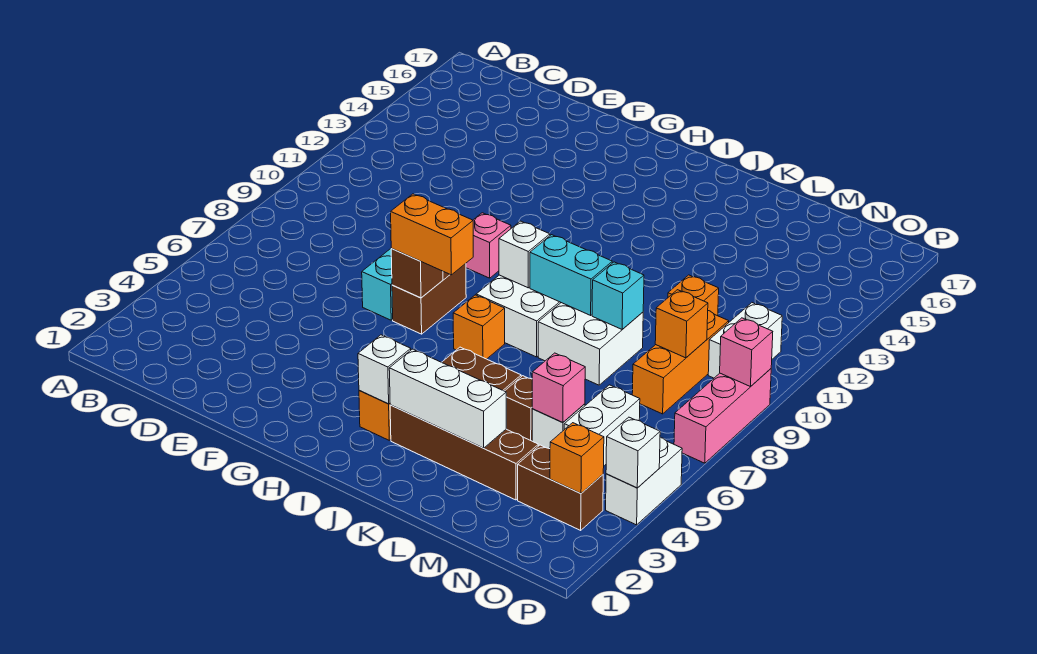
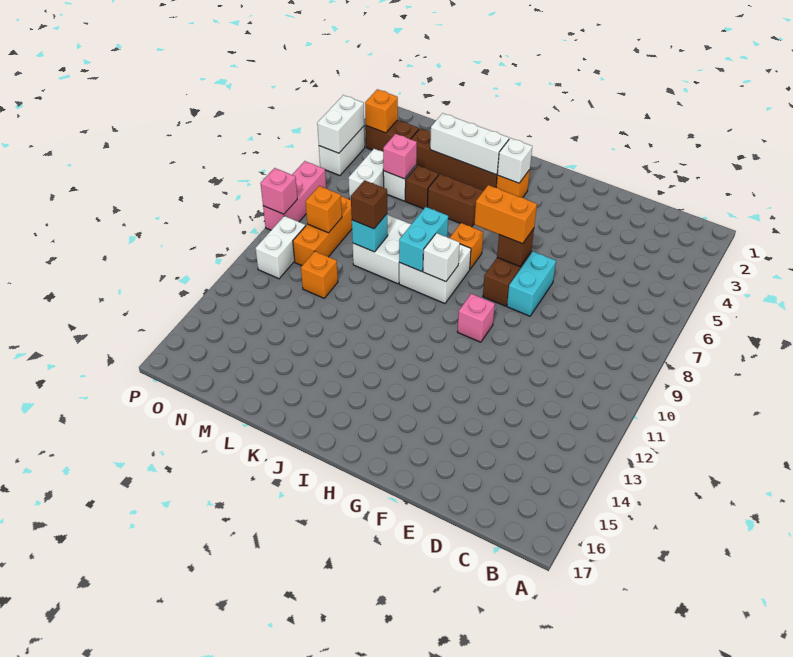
cyan brick J9:K9 level 2 -> cyan brick J8:J9 level 2
none -> brown brick L9 level 3
white brick P4 level 2 -> white brick P4:P5 level 2

